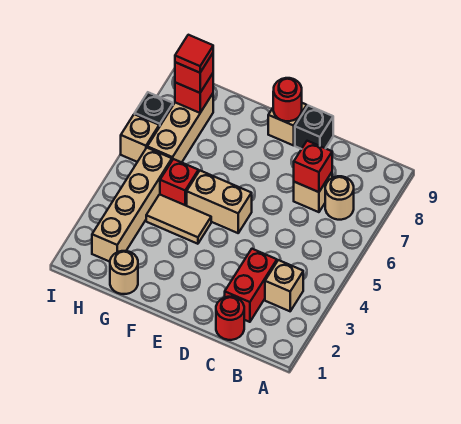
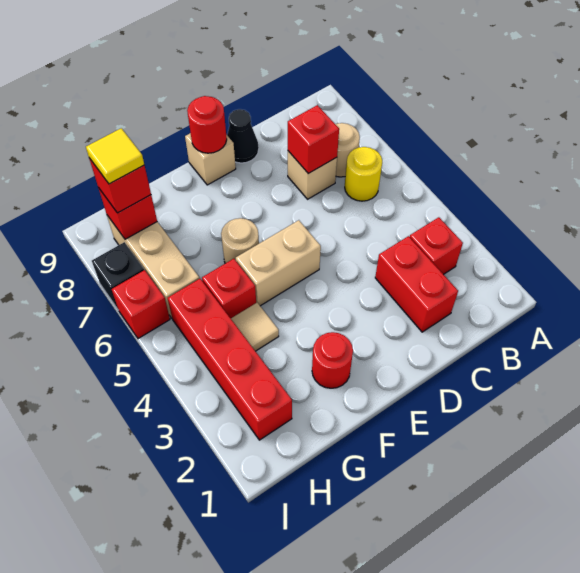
tan brick B3 level 1 -> red brick B3 level 1
none -> yellow round brick B6 level 1
red round brick C1 level 1 -> red round brick F2 level 1
black brick D9 level 1 -> black cone D9 level 1
tan tile F4:G4 level 1 -> tan tile G4 level 1
tan round brick G1 level 1 -> tan round brick F6 level 1
tan brick H2:H5 level 1 -> red brick H2:H5 level 1
red tile H8 level 4 -> yellow tile H8 level 4
tan brick I6 level 1 -> red brick I6 level 1

